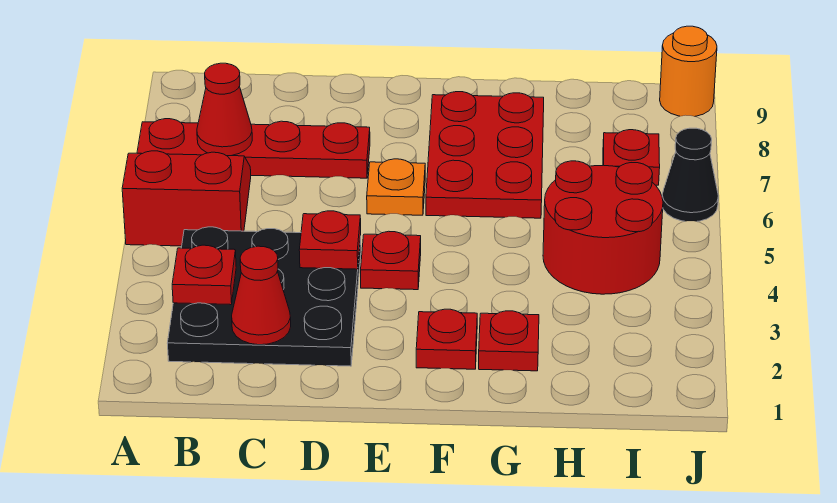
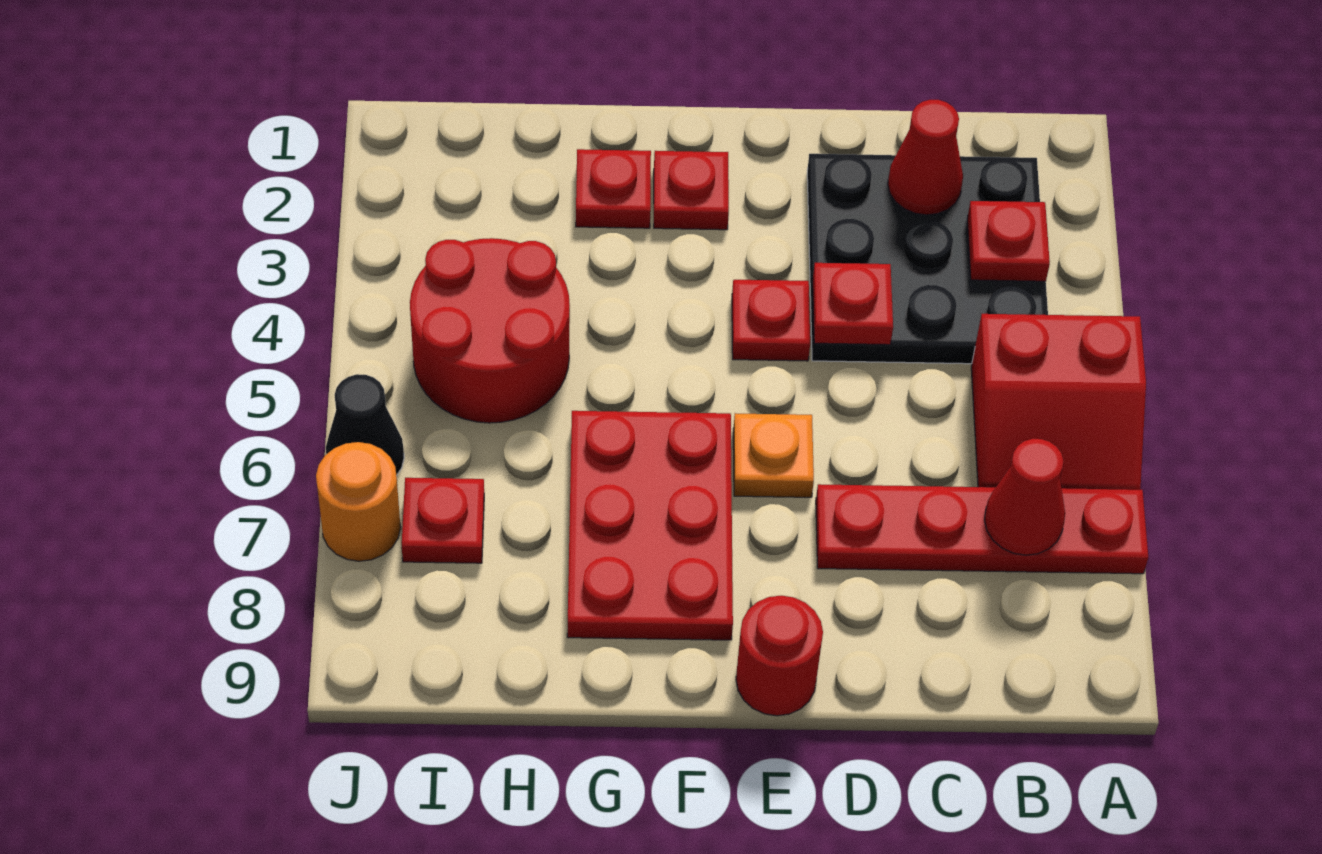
none -> red round brick E9 level 1
orange round brick J9 level 1 -> orange round brick J7 level 1

